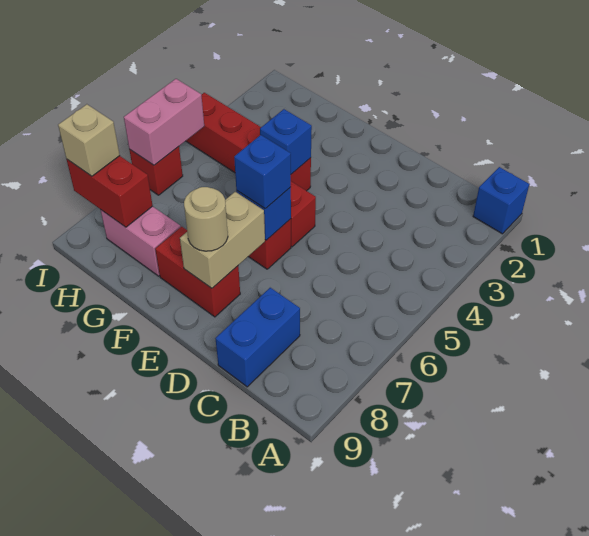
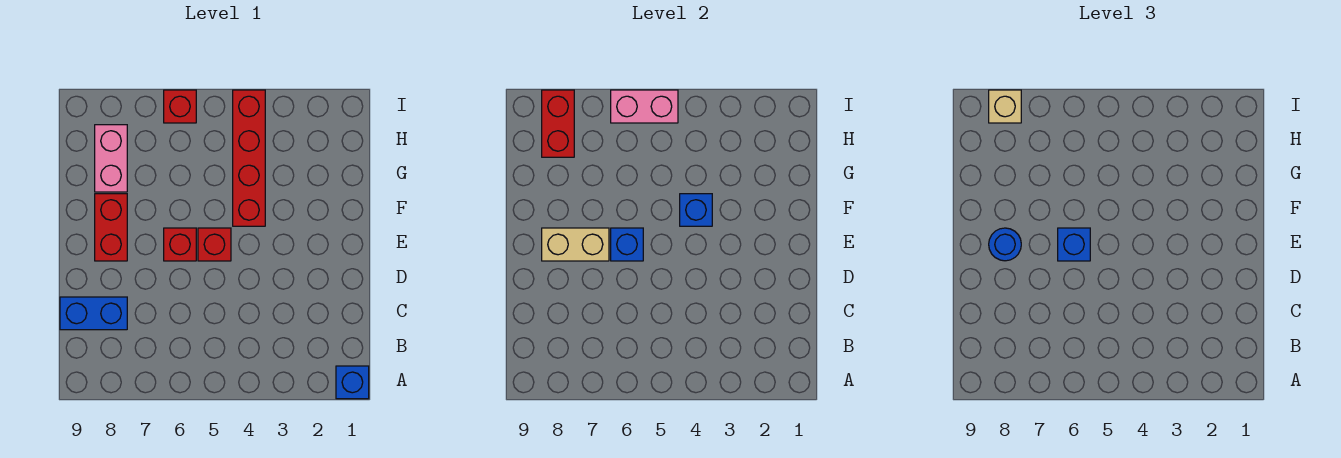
tan round brick E8 level 3 -> blue round brick E8 level 3

